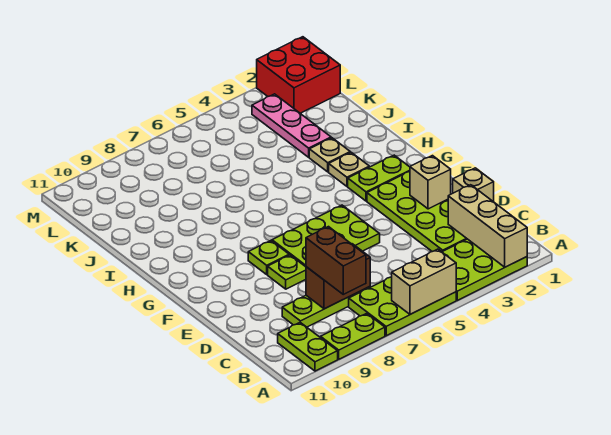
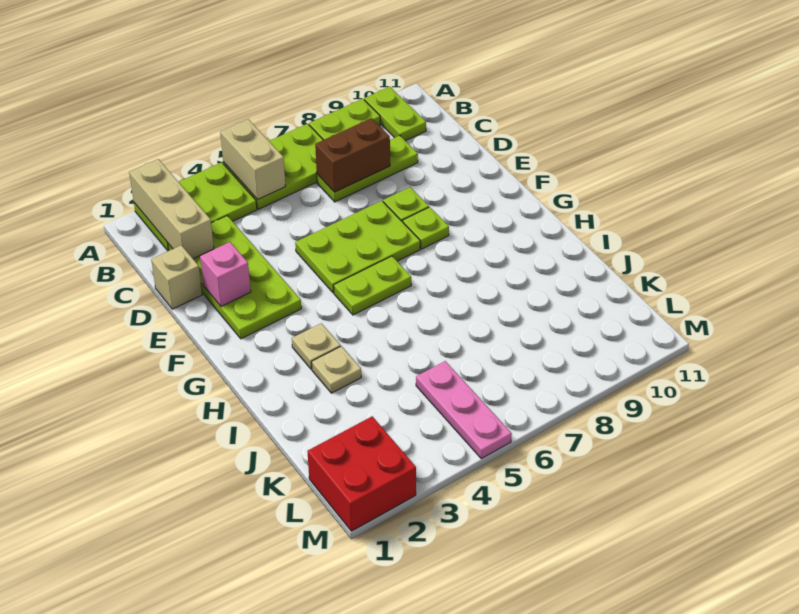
tan brick A5:A6 level 2 -> tan brick A5:B5 level 2
brown brick B8:C8 level 3 -> none
tan brick E2 level 2 -> pink brick E2 level 2
lime plate G2:G3 level 1 -> lime plate G5:G6 level 1
pink plate J3:L3 level 1 -> pink plate K5:M5 level 1

